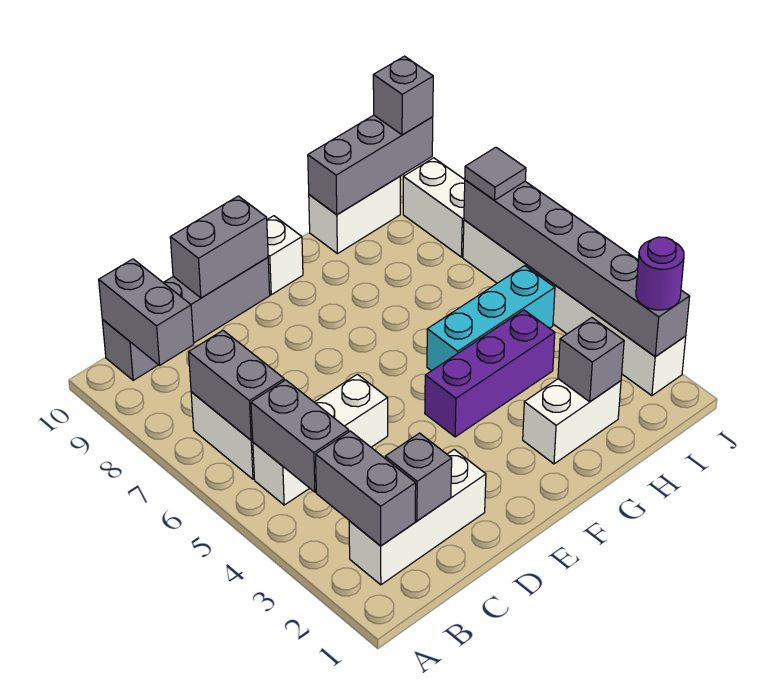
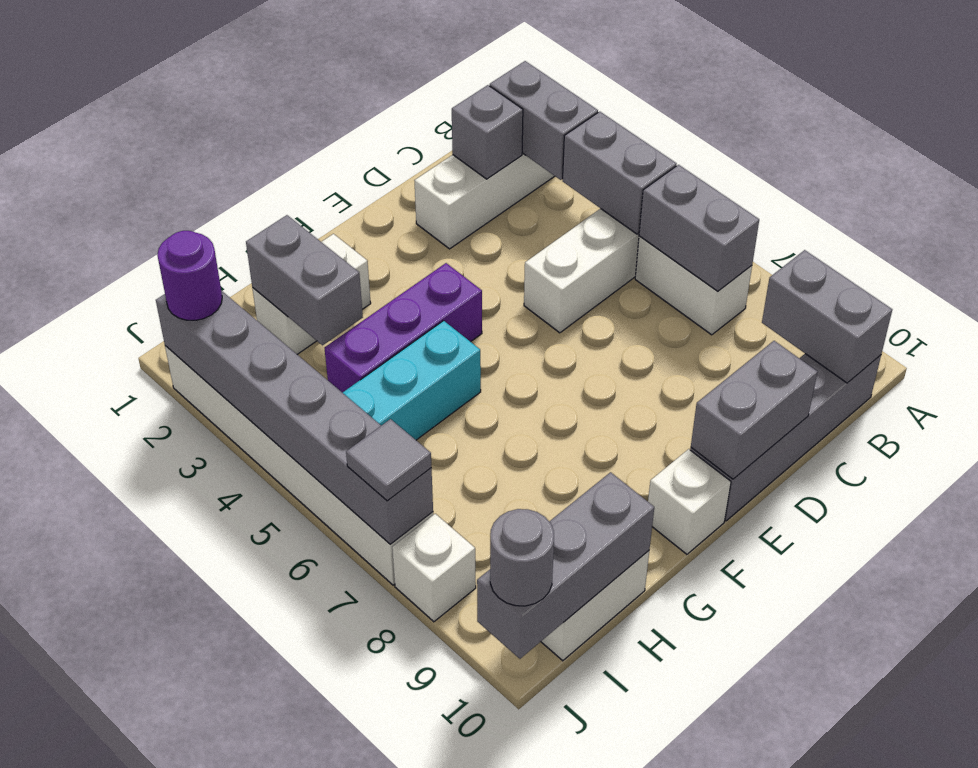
grey brick H2 level 2 -> grey brick H2:H3 level 2
white brick J8:J9 level 1 -> white brick J8 level 1
grey brick J10 level 3 -> grey round brick J10 level 3

